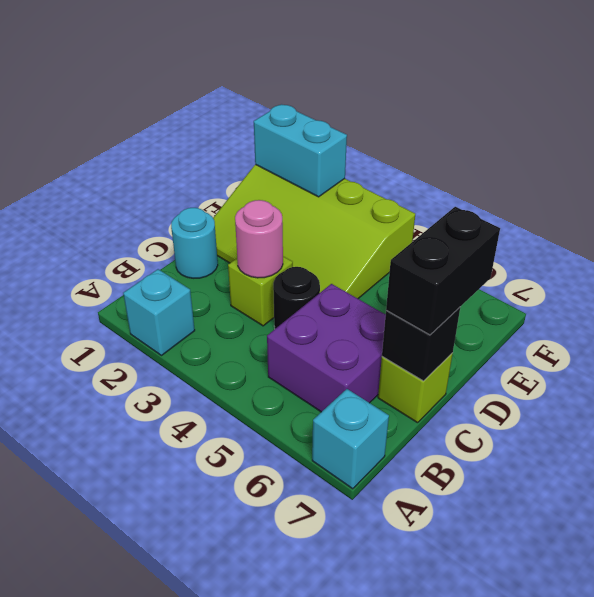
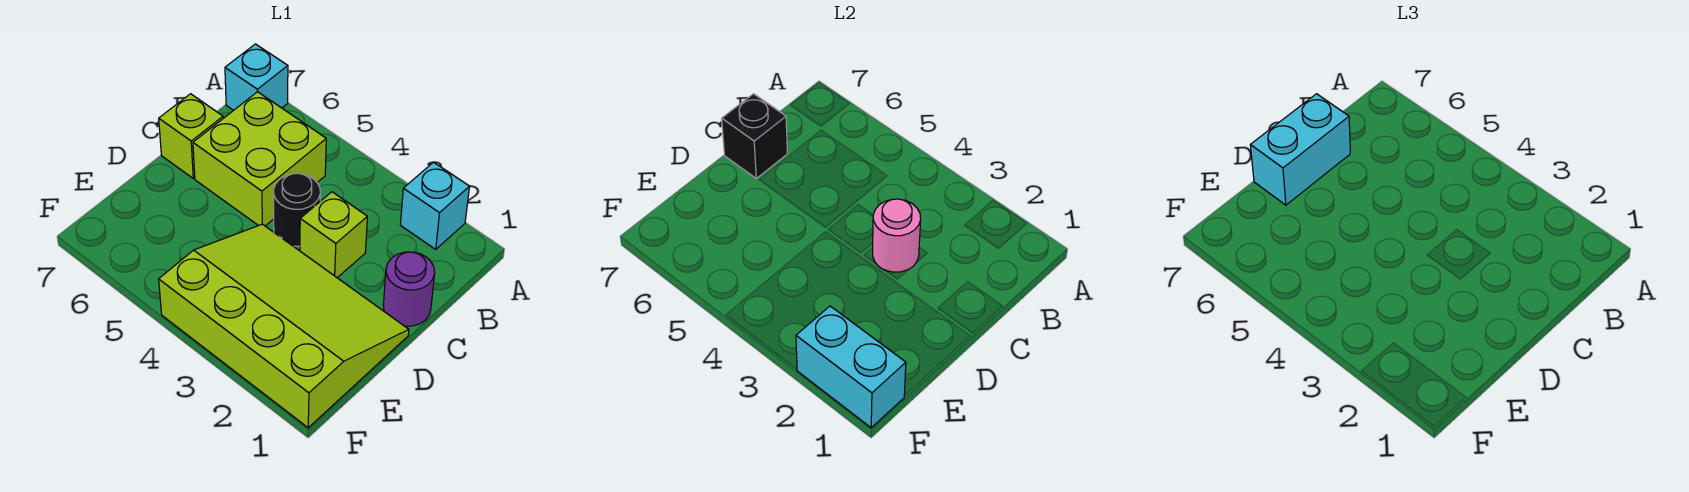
purple brick B5:C6 level 1 -> lime brick B5:C6 level 1
cyan round brick C1 level 1 -> purple round brick C1 level 1
black brick C7:D7 level 3 -> cyan brick C7:D7 level 3

